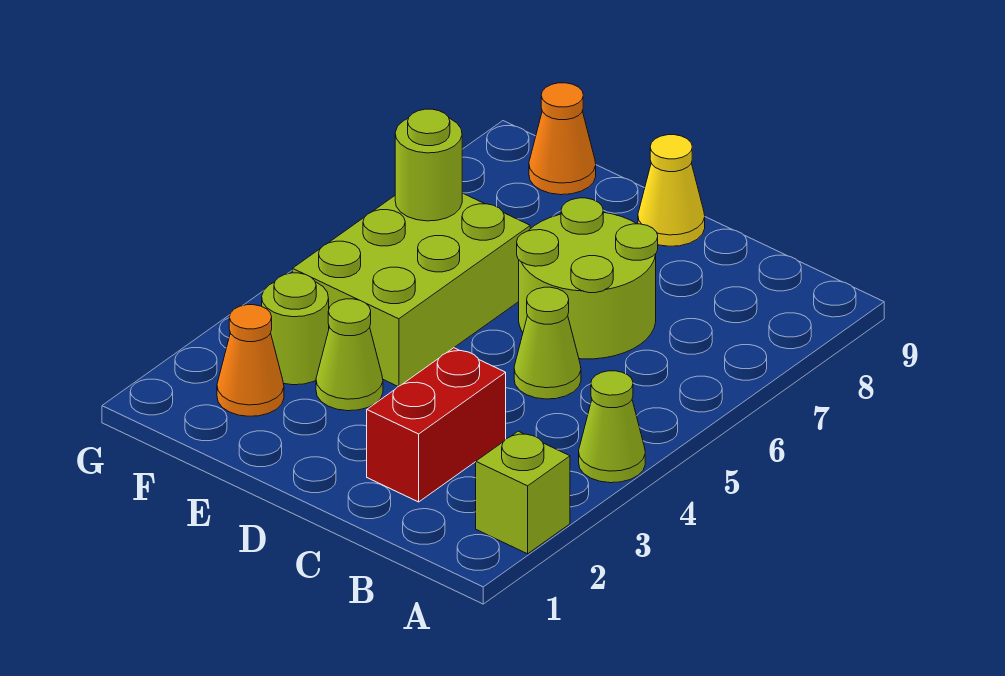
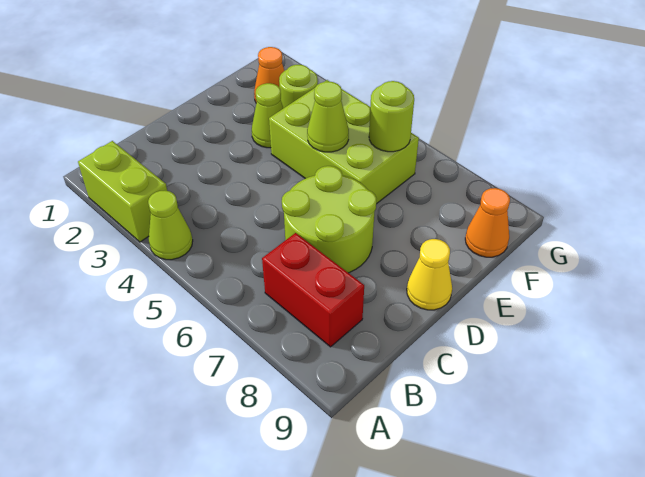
lime brick A2 level 1 -> lime brick A2:A3 level 1
red brick C2:C3 level 1 -> red brick B7:B8 level 1
lime cone C5 level 1 -> lime cone E5 level 2

